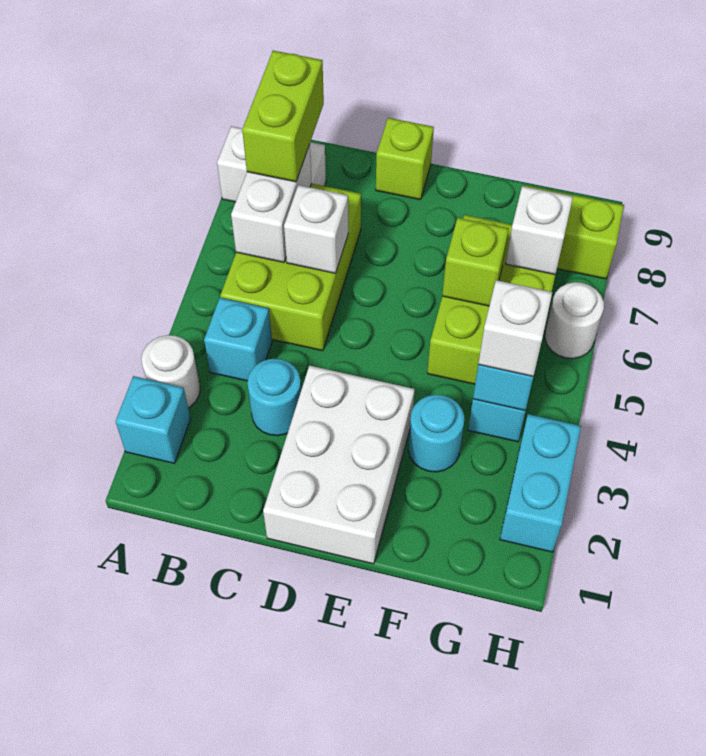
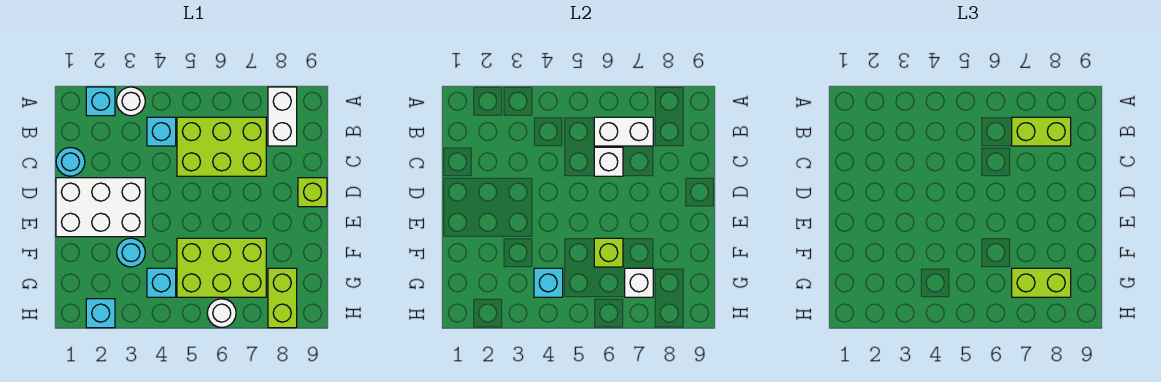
cyan round brick C3 level 1 -> cyan round brick C1 level 1
white brick G4 level 3 -> none
none -> lime brick G7:G8 level 3
cyan brick H2:H3 level 1 -> cyan brick H2 level 1

